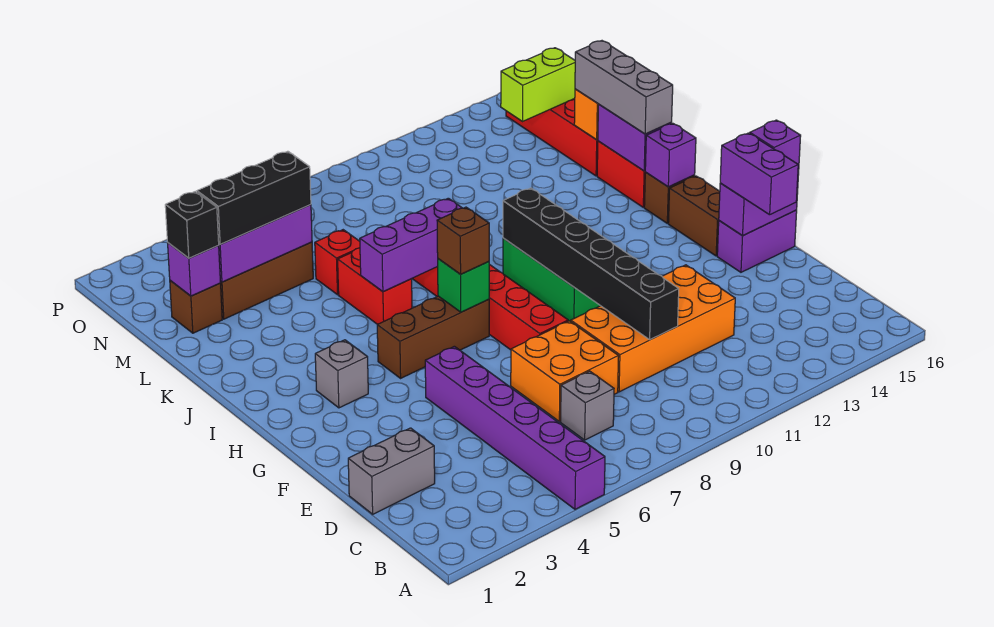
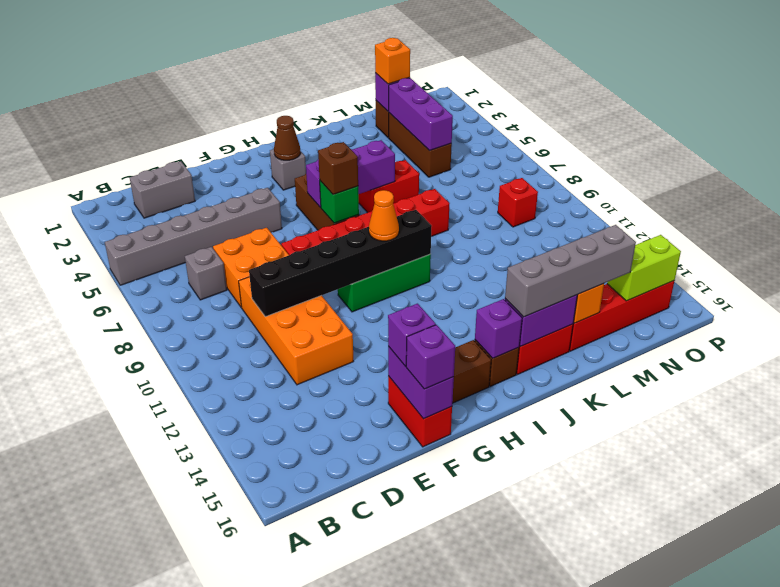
purple brick A5:F5 level 1 -> grey brick A5:F5 level 1
grey brick D1:D2 level 1 -> grey brick C2:D2 level 1
purple brick E15:F15 level 3 -> purple brick F15 level 3
purple brick F15:F16 level 1 -> red brick F15:F16 level 1
none -> brown cone H3 level 2
none -> orange cone H10 level 3
purple brick J6:J8 level 2 -> purple brick H6:J6 level 2
grey brick J15:L15 level 3 -> grey brick J15:M15 level 3
red brick L6 level 1 -> red brick N9 level 1
black brick M2 level 3 -> orange brick M2 level 3
black brick M3:M5 level 3 -> none
lime brick N14:N15 level 2 -> lime brick N15:O15 level 2

